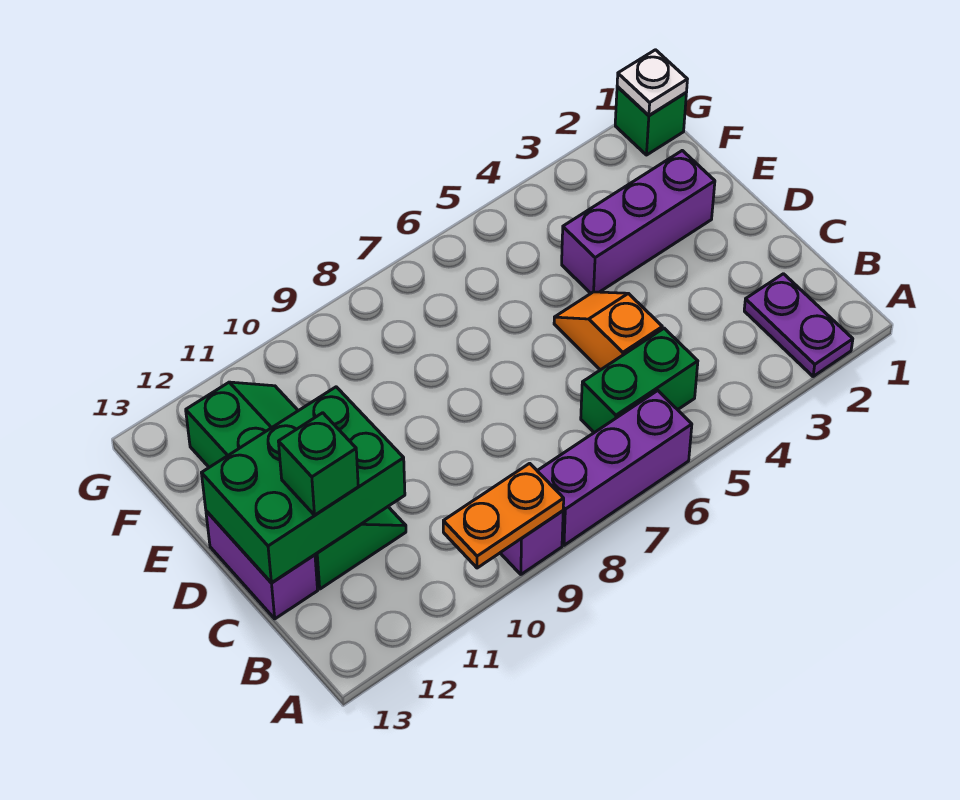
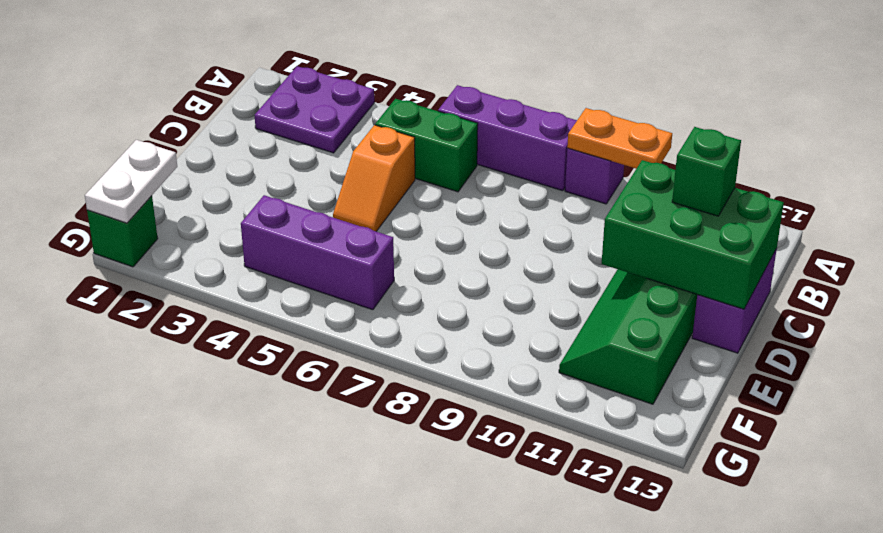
purple plate A2:B2 level 1 -> purple plate A2:B3 level 1
purple brick E2:E4 level 1 -> purple brick F4:F6 level 1
white plate G1 level 2 -> white plate F1:G1 level 2

